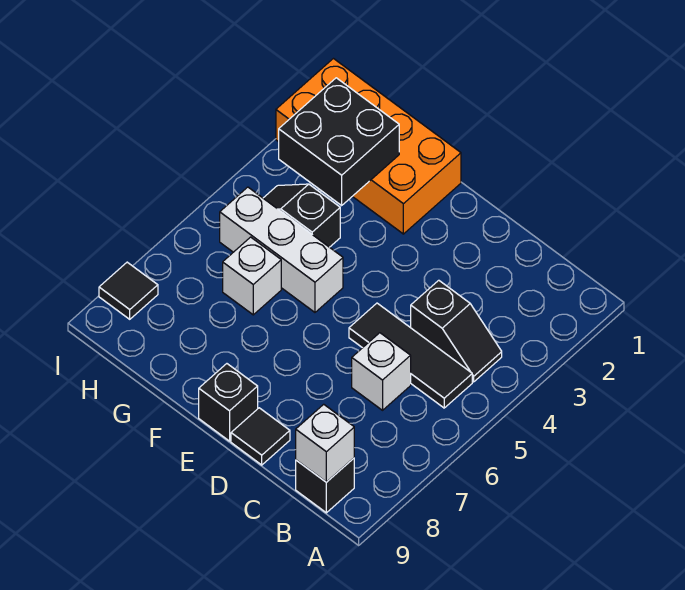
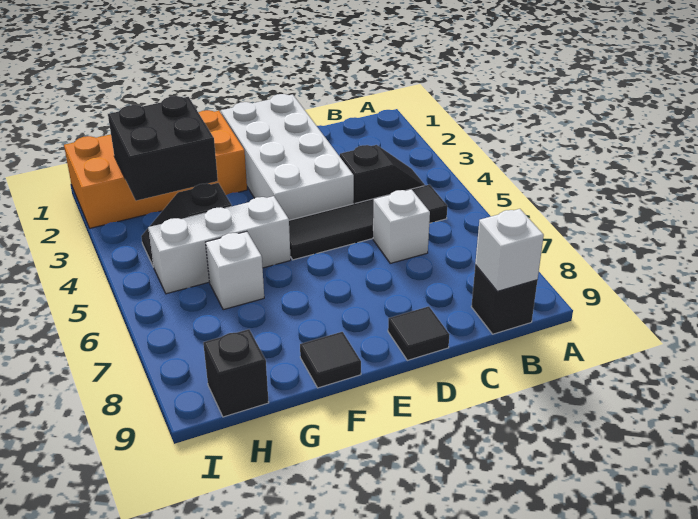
black tile B5:D5 level 1 -> black tile B5:E5 level 1
none -> white brick D1:E4 level 1
black brick E9 level 1 -> black brick H9 level 1
black tile I8 level 1 -> black tile F9 level 1

